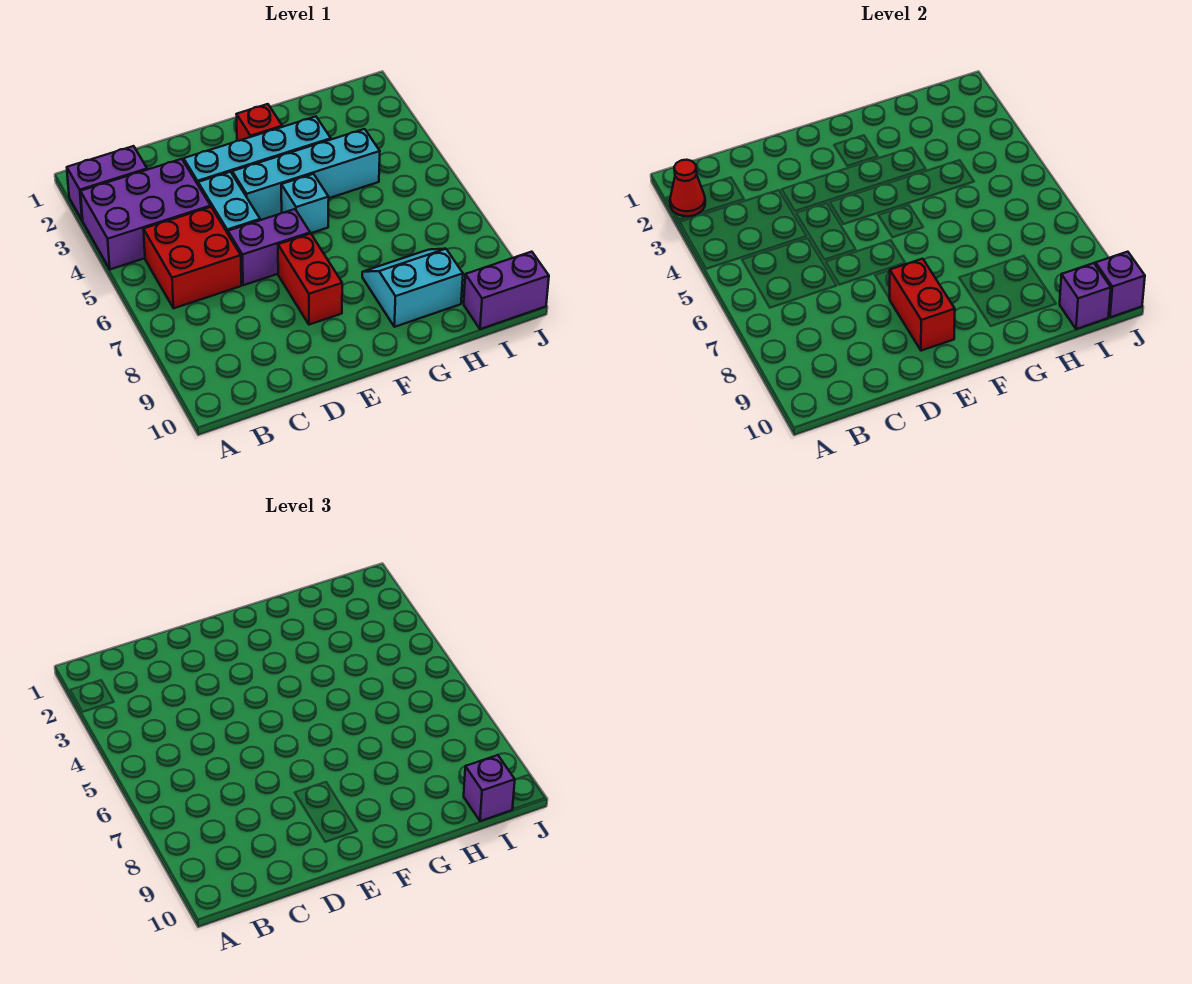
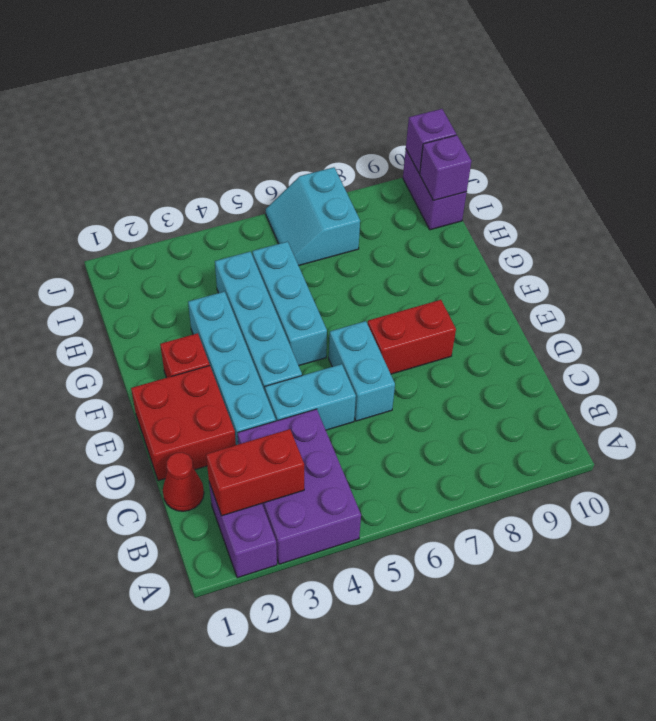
red cone A2 level 2 -> red cone C1 level 1
red brick B5:C6 level 1 -> red brick D1:E2 level 1
purple brick D6:E6 level 1 -> cyan brick D6:E6 level 1
red brick E8:E9 level 2 -> red brick B2:B3 level 2
cyan brick F5 level 1 -> cyan brick F5:H5 level 1
cyan slope G8:H9 level 1 top 9 -> cyan slope I6:J7 level 1 top 7
purple brick I10 level 3 -> none

